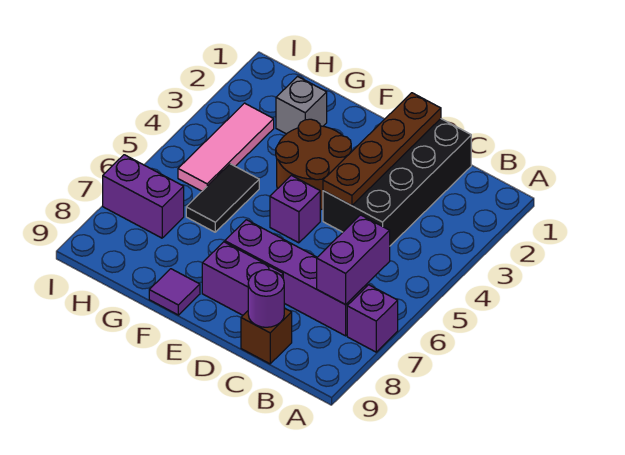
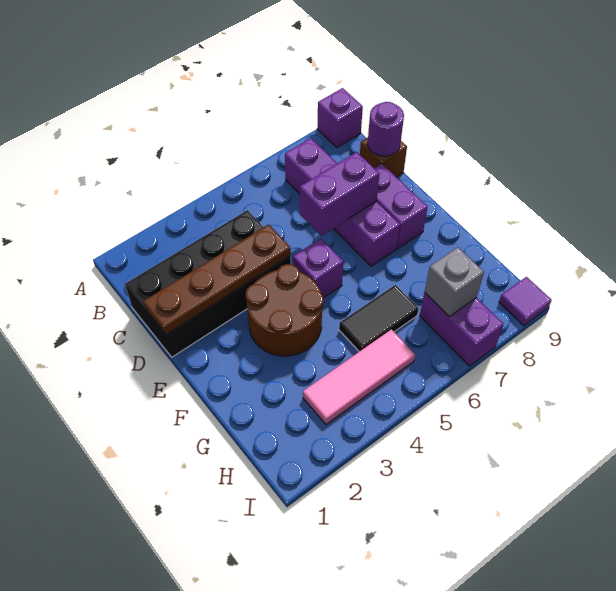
purple brick A7 level 1 -> purple brick A9 level 1
purple brick B6:B7 level 2 -> purple brick D6:D7 level 2
purple tile F9 level 1 -> purple tile I9 level 1
grey brick G2 level 1 -> grey brick H7 level 2

